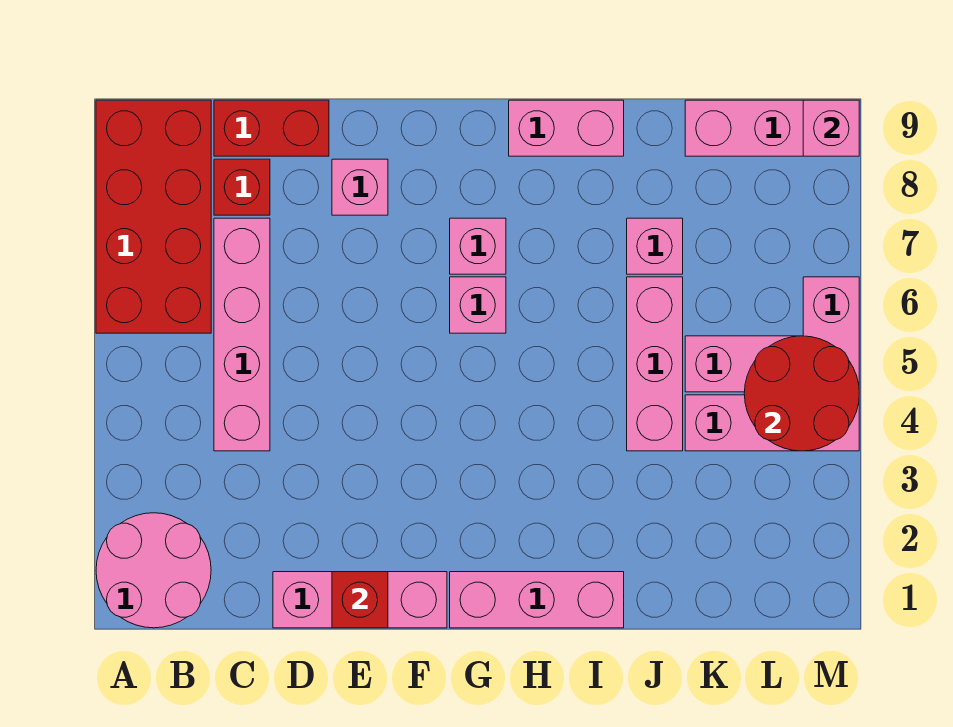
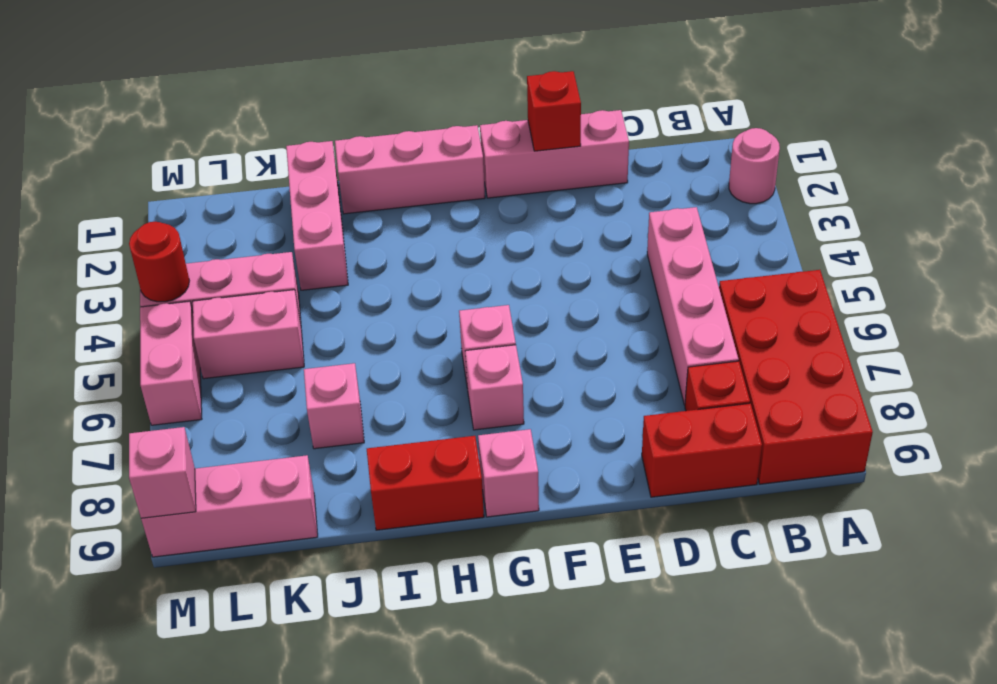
pink round brick A1:B2 level 1 -> pink round brick A2 level 1
pink brick E8 level 1 -> pink brick G9 level 1
pink brick H9:I9 level 1 -> red brick H9:I9 level 1
pink brick J4:J6 level 1 -> pink brick J1:J3 level 1
red round brick L4:M5 level 2 -> red round brick M4 level 2

